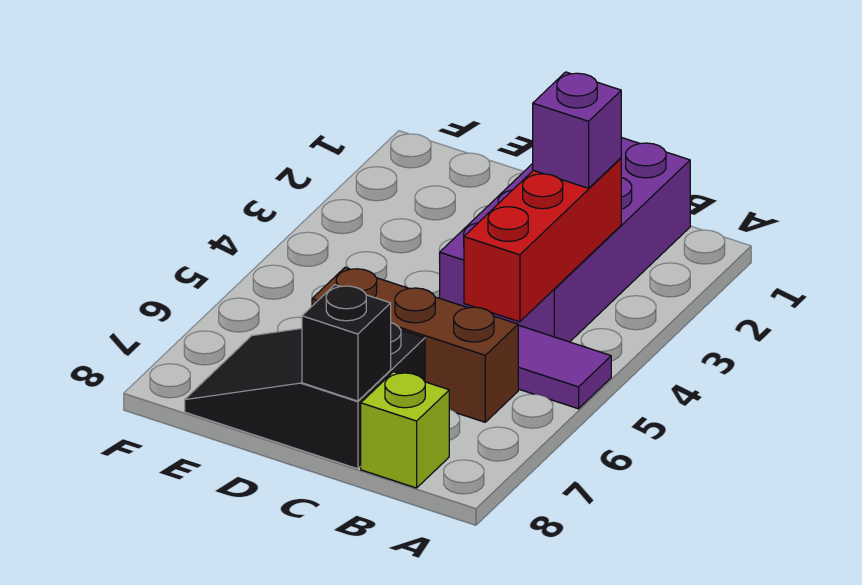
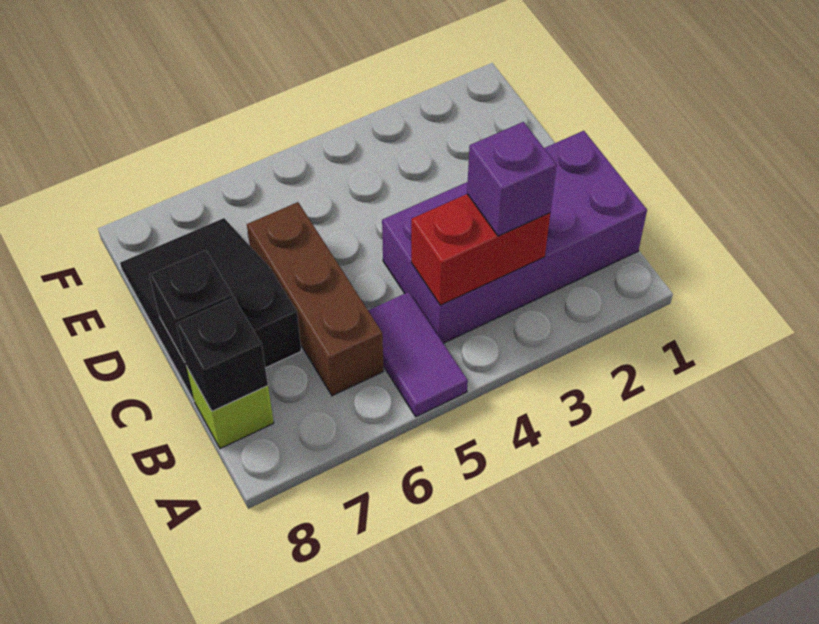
red brick B3:B5 level 2 -> red brick B3:B4 level 2
none -> black brick B8 level 2

